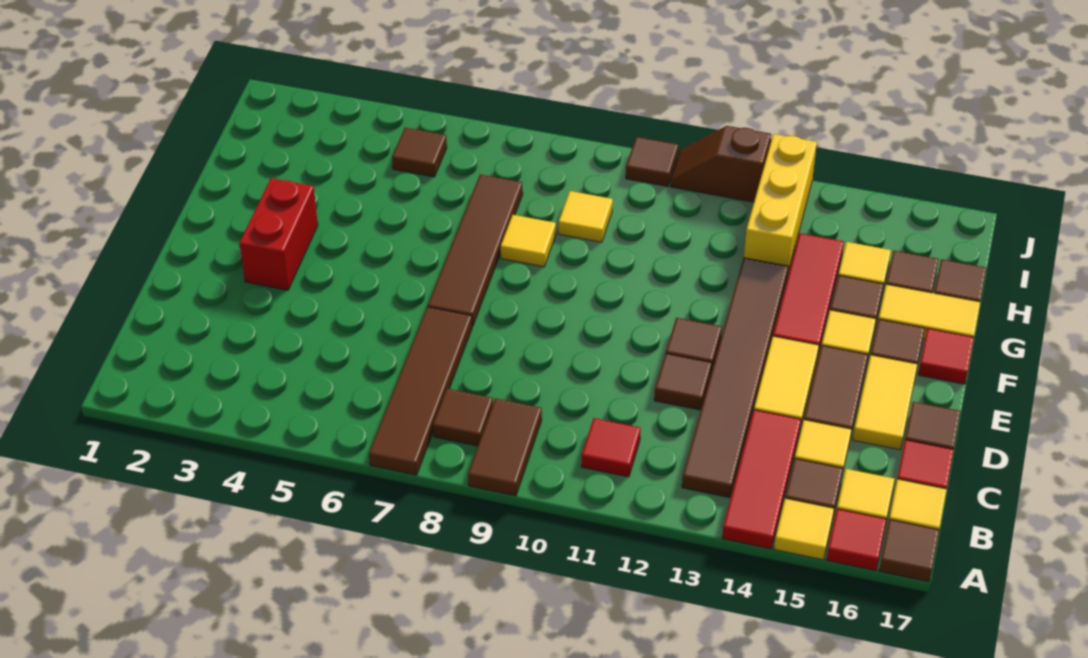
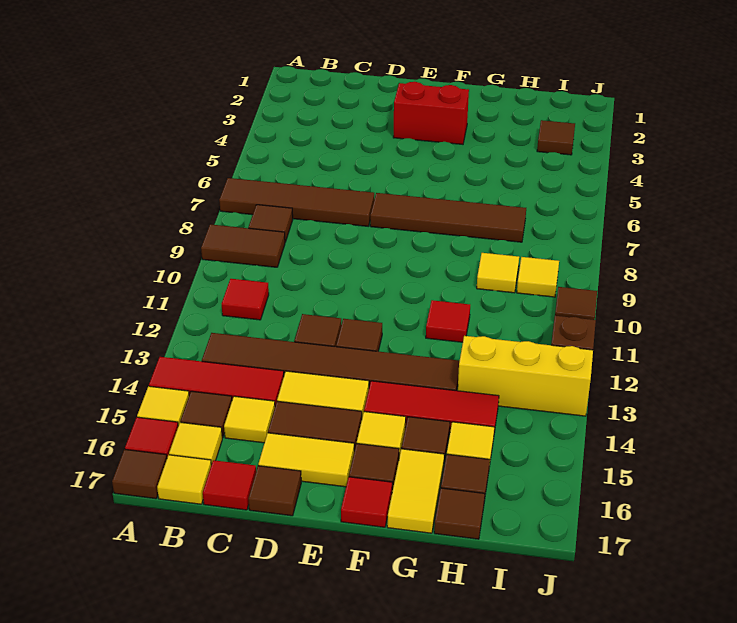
yellow tile G8 level 1 -> yellow tile I9 level 1
none -> red tile G11 level 1
brown tile I5 level 1 -> brown tile I3 level 1

